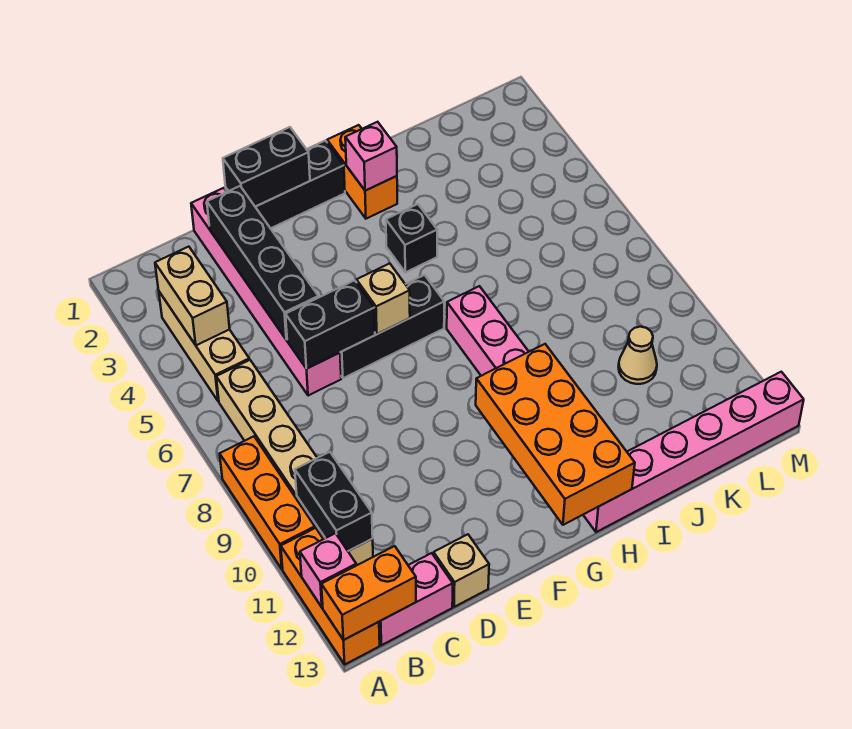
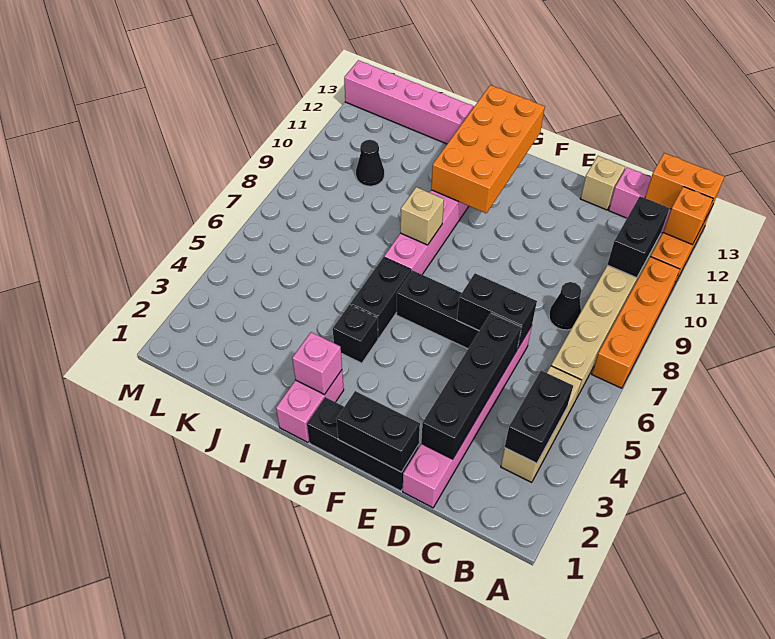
orange brick A8:A10 level 1 -> orange brick A7:A10 level 1
pink brick A12 level 2 -> orange brick A12 level 2
tan brick B3:B4 level 2 -> black brick B3:B4 level 2
none -> black cone C8 level 1
tan brick F6 level 2 -> tan brick H8 level 2
orange brick H1:H2 level 1 -> pink brick H1:H2 level 1
none -> black brick H5:H6 level 1
tan cone K10 level 1 -> black cone K10 level 1

